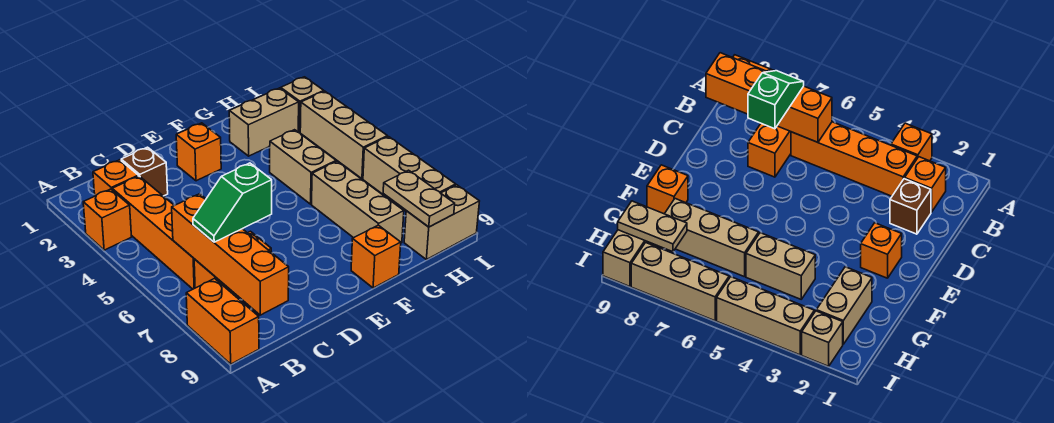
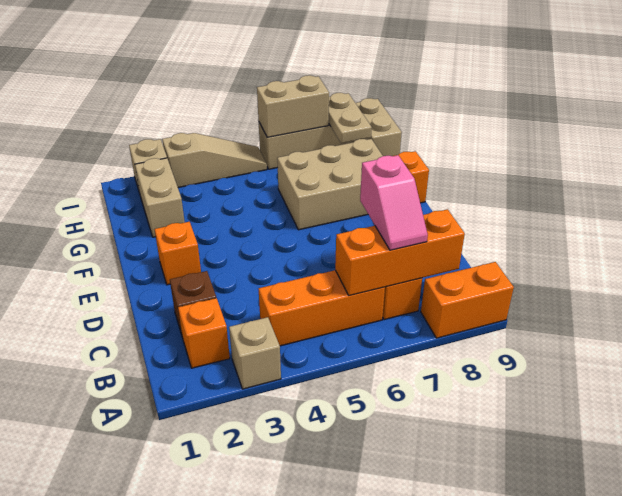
orange brick A3 level 1 -> tan brick A3 level 1
orange brick B3:B6 level 1 -> orange brick B4:B6 level 1
orange brick B6:B9 level 2 -> orange brick B6:B8 level 2
green slope B7:C7 level 3 top C -> pink slope B7:C7 level 3 top C
tan brick G4:G5 level 1 -> tan brick I6:I7 level 2
tan brick G6:G8 level 1 -> tan brick F6:G8 level 1
tan plate H8:H9 level 2 -> tan plate H8:I8 level 2
tan brick I3:I5 level 1 -> tan slope I3:I5 level 1 top 3

